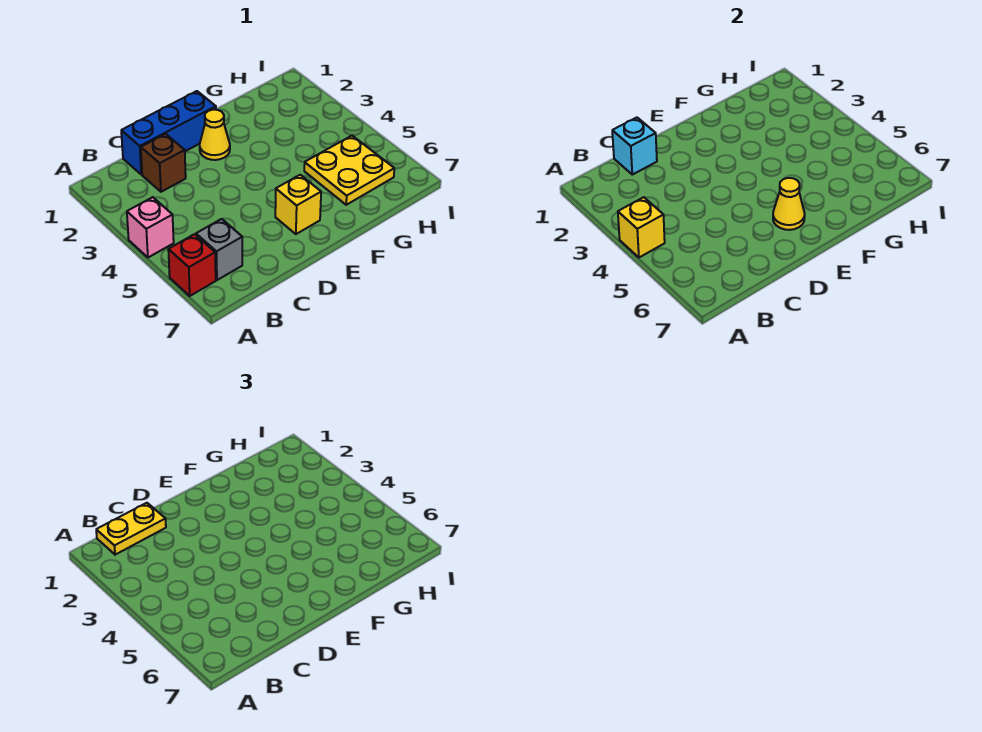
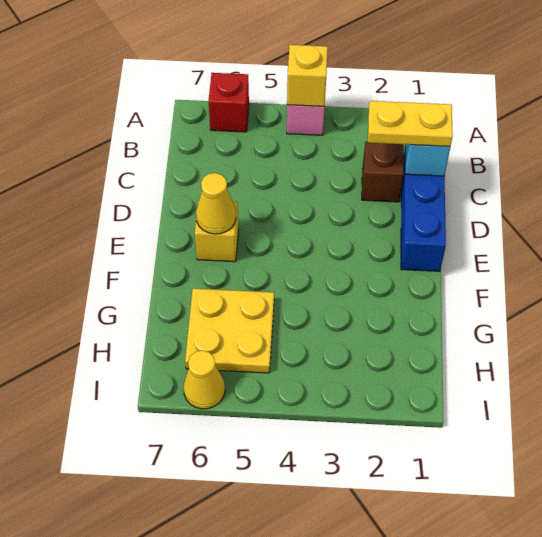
yellow plate B1:C1 level 3 -> yellow plate C1:C2 level 3
grey brick B6 level 1 -> none
yellow cone E2 level 1 -> yellow cone I6 level 1

